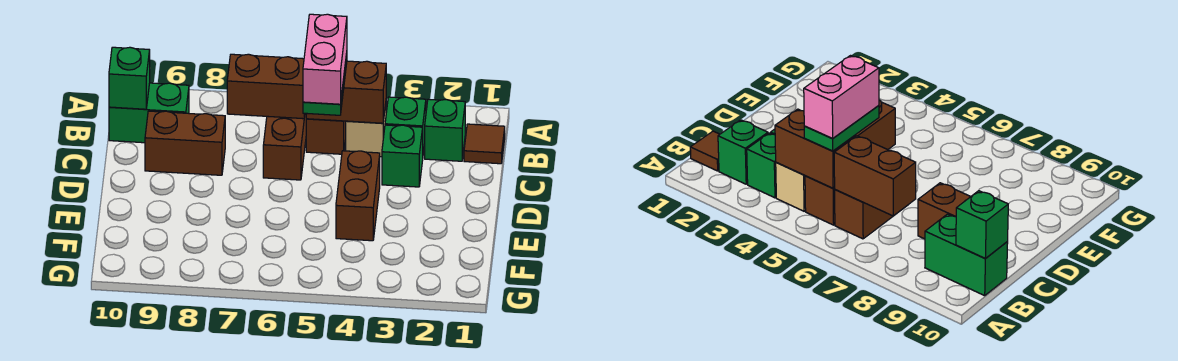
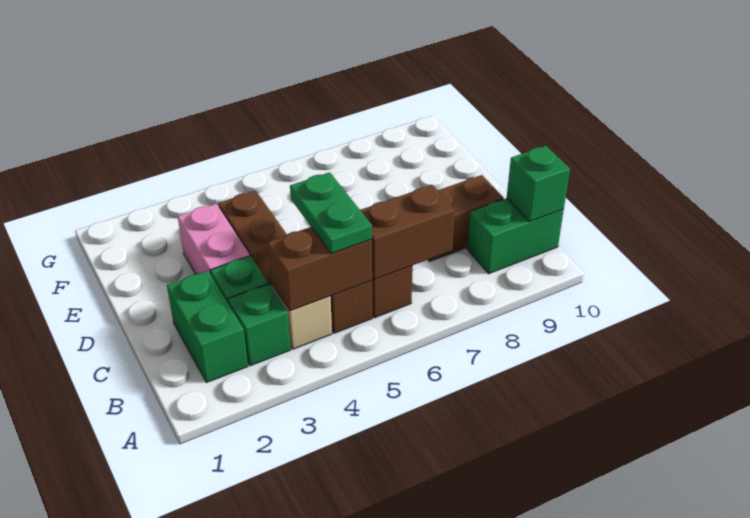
brown tile B1 level 1 -> none
green brick B2 level 1 -> green brick B2:C2 level 1
pink brick B5:C5 level 4 -> pink brick D3:E3 level 1

